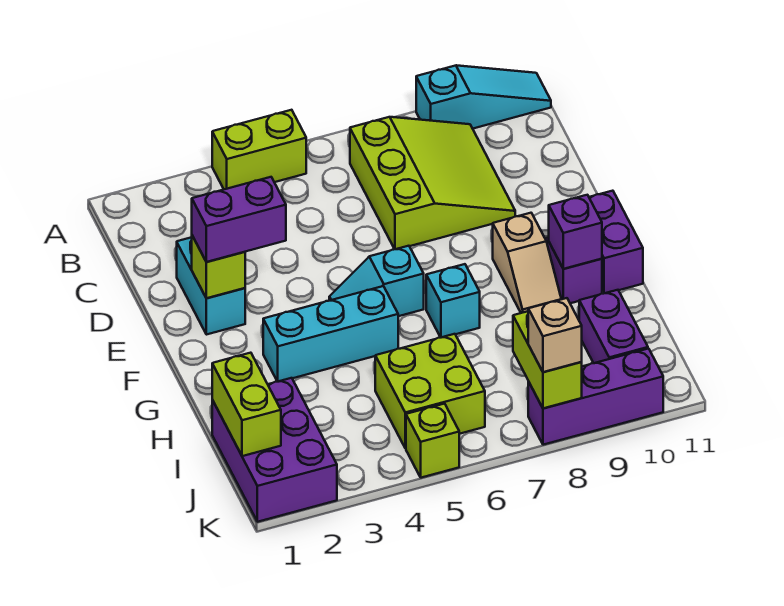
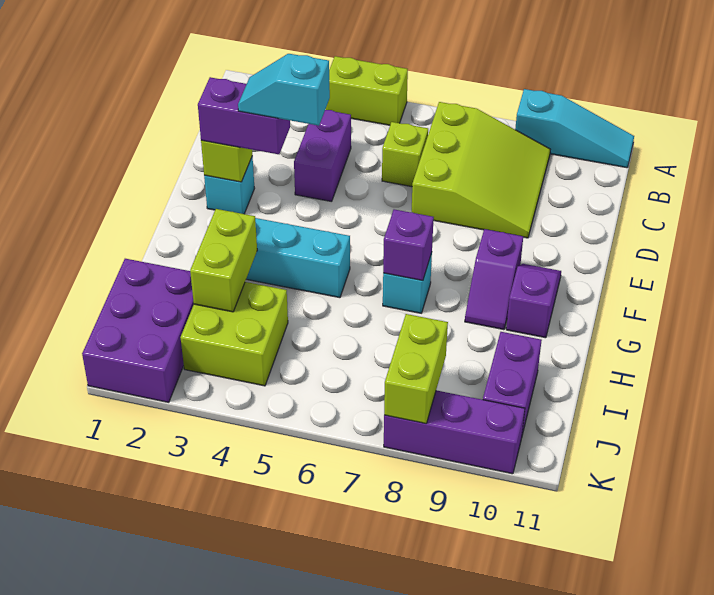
cyan brick D2:E2 level 1 -> cyan brick E2 level 1
cyan slope F5:F6 level 1 top 6 -> cyan slope E3:E4 level 4 top 4
tan slope F9:G9 level 1 top F -> purple slope F9:G9 level 1 top F
purple brick F11:G11 level 1 -> purple brick C4:D4 level 1
purple brick G10 level 2 -> purple brick G7 level 2
lime brick I1:J1 level 2 -> lime brick H3:I3 level 2
lime brick I5:J6 level 1 -> lime brick I3:J4 level 1
lime brick K5 level 1 -> lime brick C6 level 1
tan brick K8 level 3 -> none

